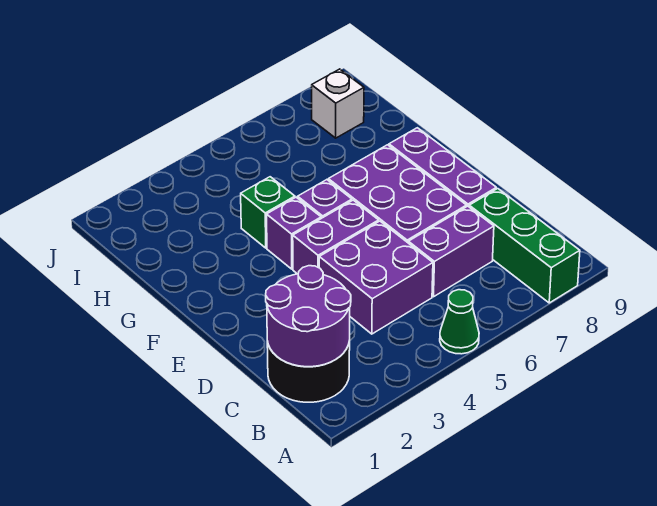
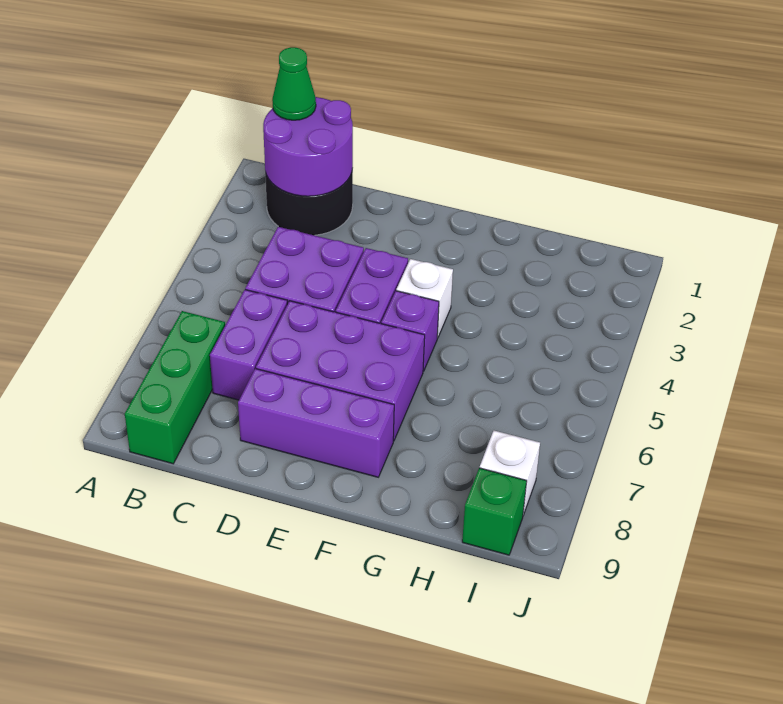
green cone A5 level 1 -> green cone B1 level 3
green brick A8:C8 level 1 -> green brick B7:B9 level 1
purple brick F4 level 1 -> white brick F4 level 1
green brick G4 level 1 -> green brick I9 level 1

